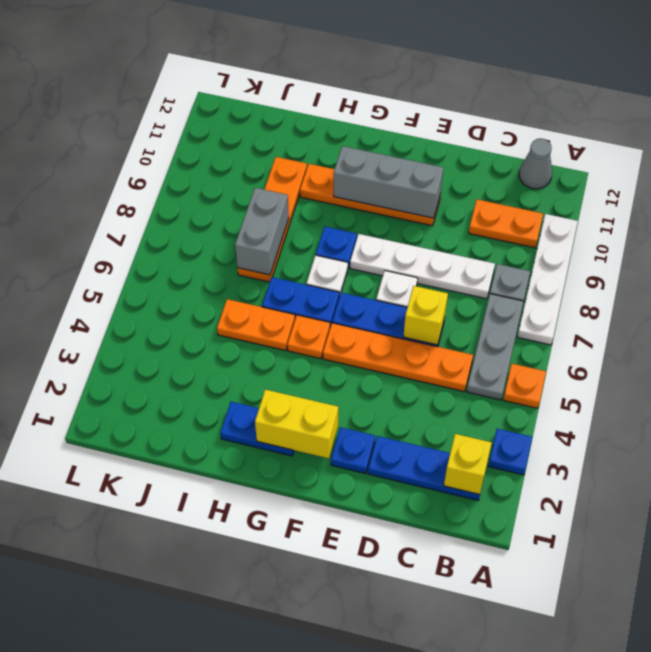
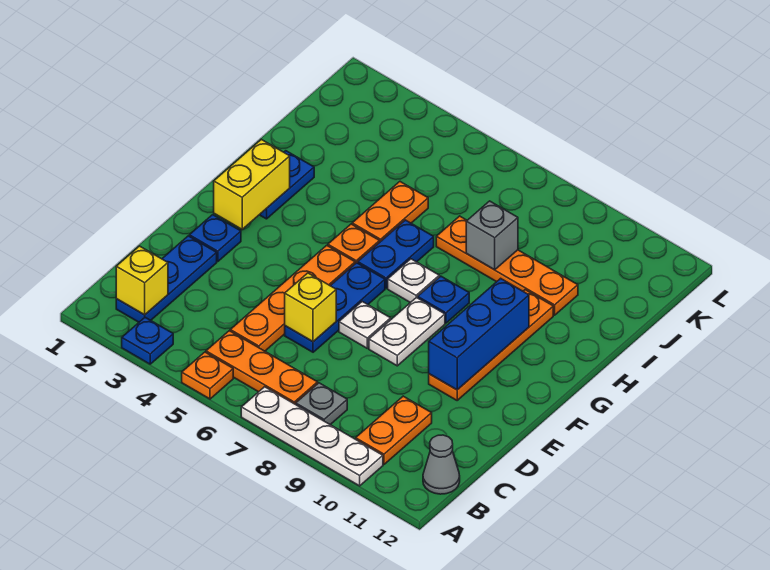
grey plate B5:B7 level 1 -> orange plate B5:B7 level 1
white plate C8:F8 level 1 -> white plate E8:F8 level 1
grey brick E10:G10 level 2 -> blue brick E10:G10 level 2
grey brick I7:I8 level 2 -> grey brick I8 level 2

